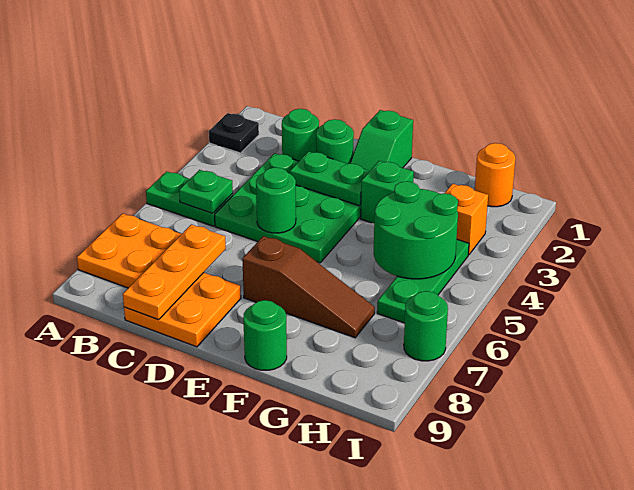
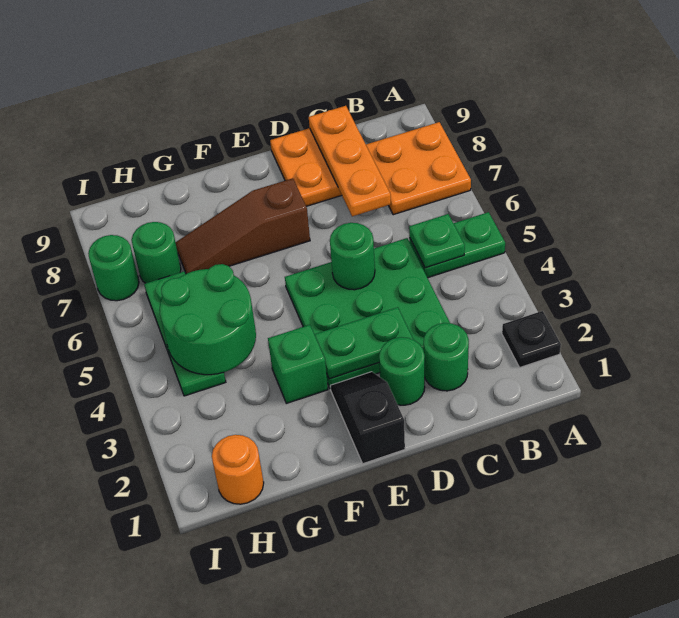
green slope E1:E2 level 1 top 1 -> black slope E1:E2 level 1 top 1
green round brick F9 level 1 -> green round brick H7 level 1
orange brick H3 level 1 -> none

